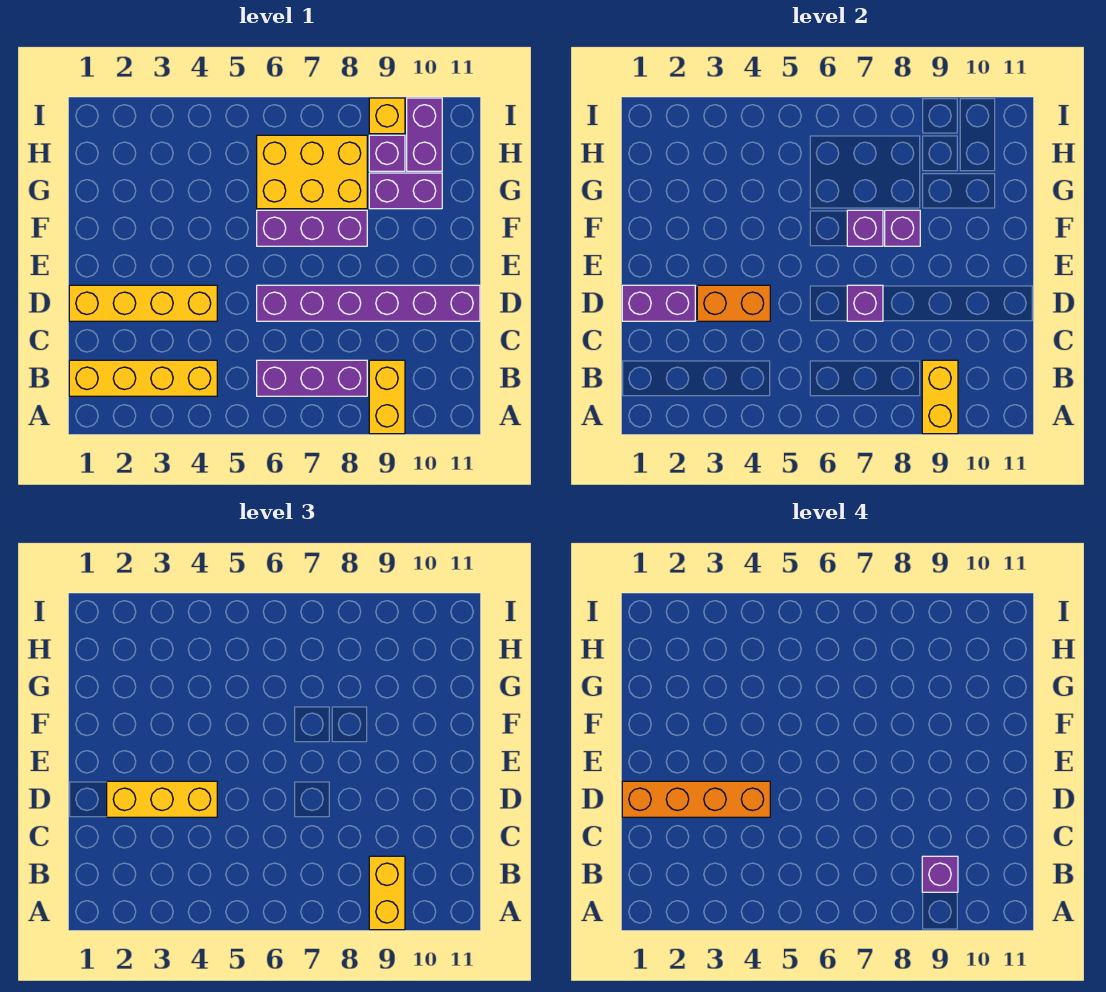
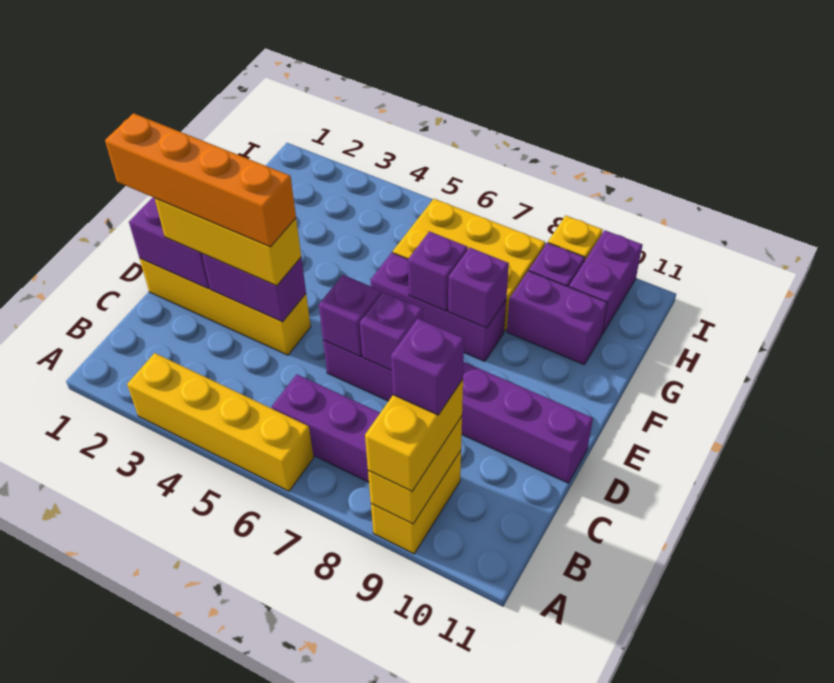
yellow brick B1:B4 level 1 -> yellow brick A3:A6 level 1
orange brick D3:D4 level 2 -> purple brick D3:D4 level 2
none -> purple brick D6 level 2

